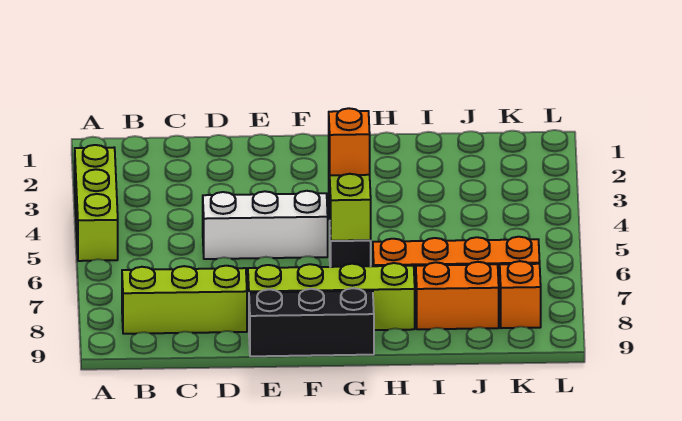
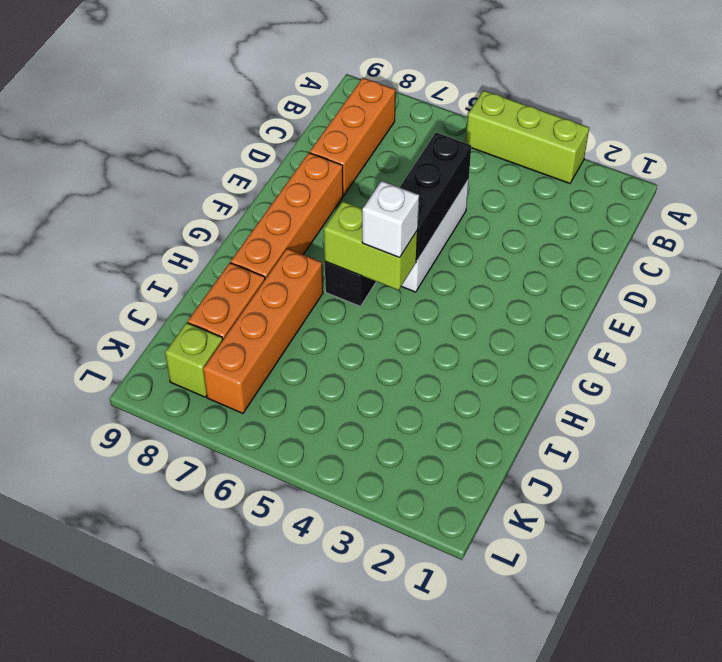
lime brick B8:D8 level 1 -> orange brick B8:D8 level 1
lime brick E8:H8 level 1 -> orange brick E8:H8 level 1
black brick E9:G9 level 1 -> black brick D5:F5 level 2
orange brick G5 level 3 -> white brick G5 level 3
orange brick K8 level 1 -> lime brick K8 level 1

